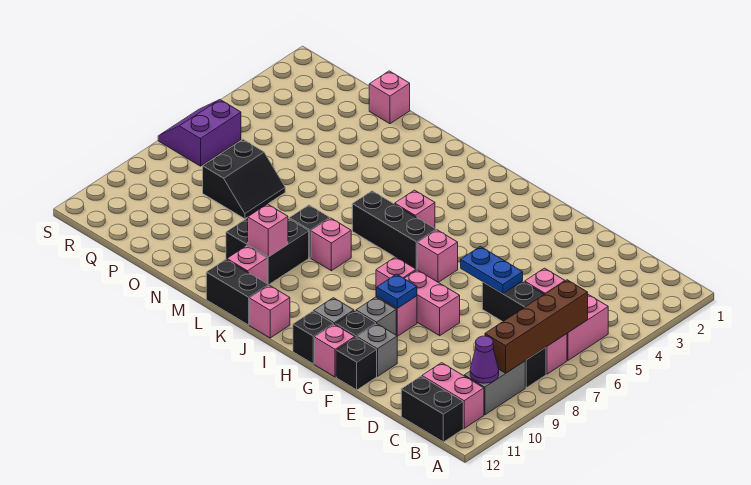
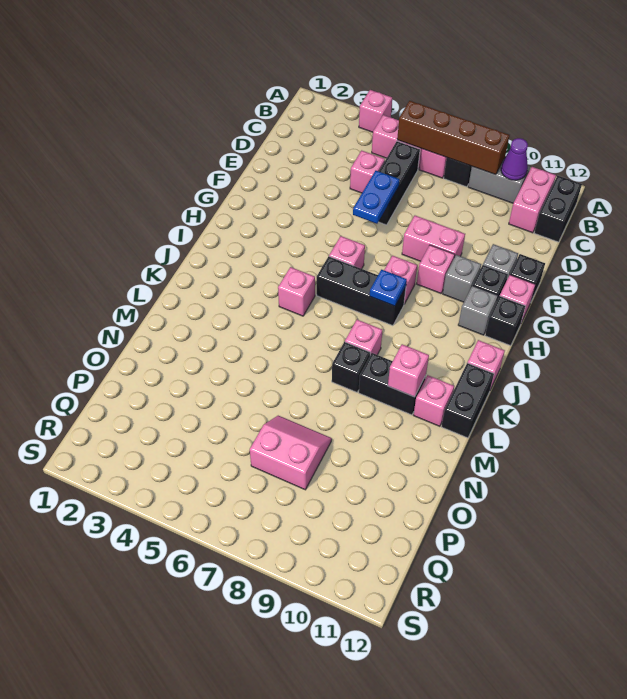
pink brick F8:G8 level 1 -> pink brick F8:F9 level 1
blue plate G9 level 2 -> blue plate I8 level 2
black brick I6:K6 level 1 -> black brick I6:I8 level 1
black brick L9:M10 level 1 -> black brick L9:L10 level 1
pink brick O1 level 1 -> pink brick A4 level 1
black slope O7:P8 level 1 top P -> pink slope O7:P8 level 1 top P
purple slope R6:S7 level 1 top R -> none

